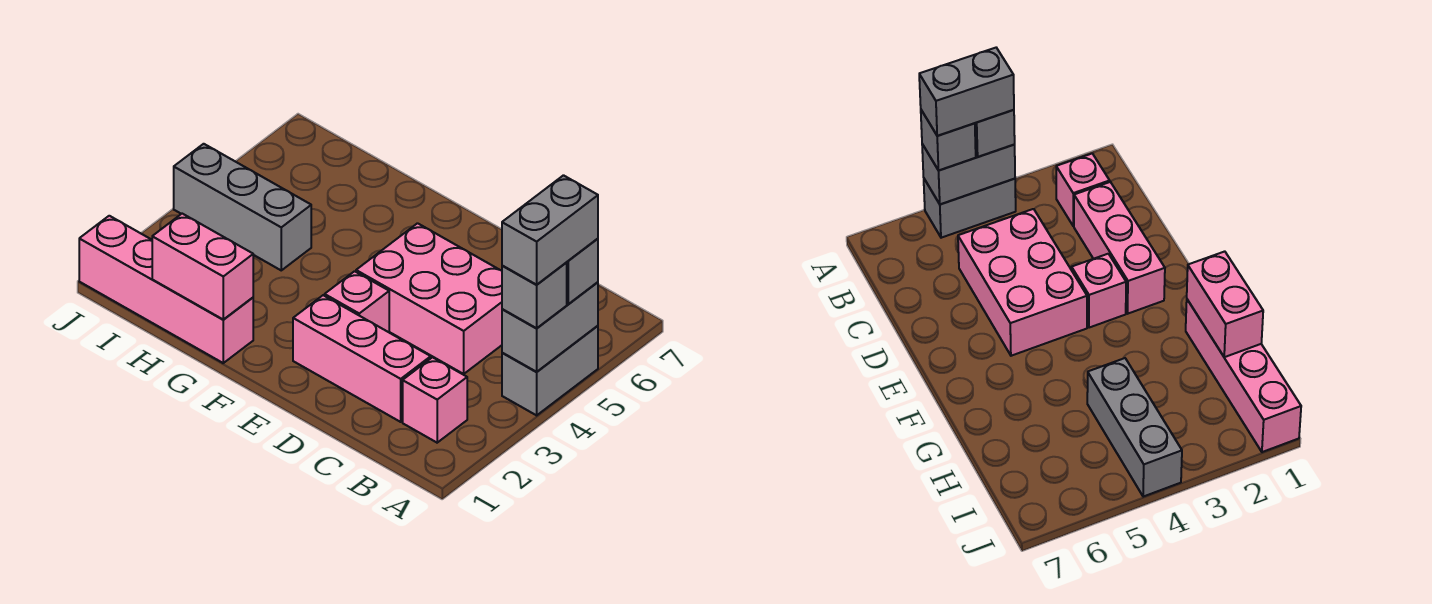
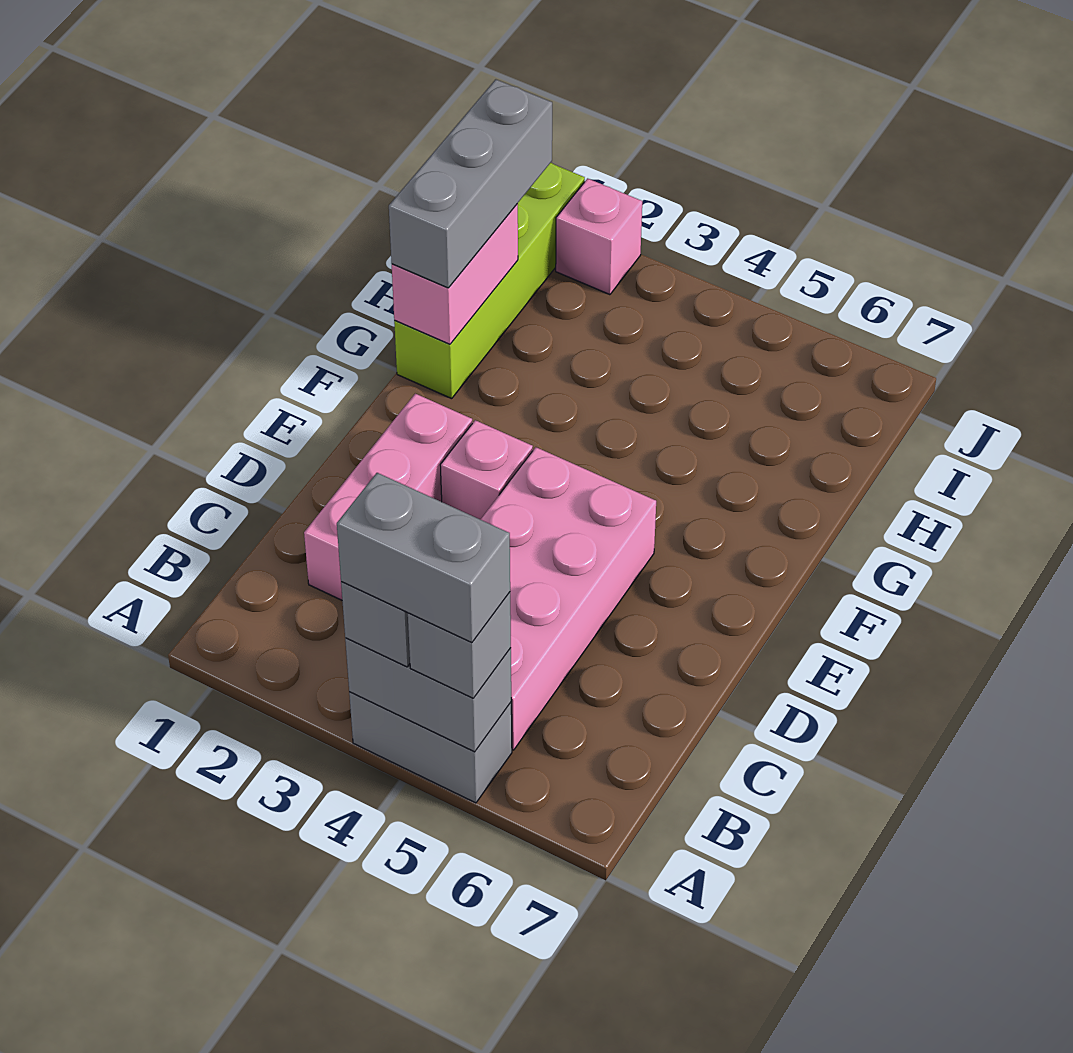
pink brick B2 level 1 -> pink brick J2 level 1
pink brick C4:E5 level 1 -> pink brick B4:E5 level 1
pink brick G1:J1 level 1 -> lime brick G1:J1 level 1
grey brick H4:J4 level 1 -> grey brick G1:I1 level 3

